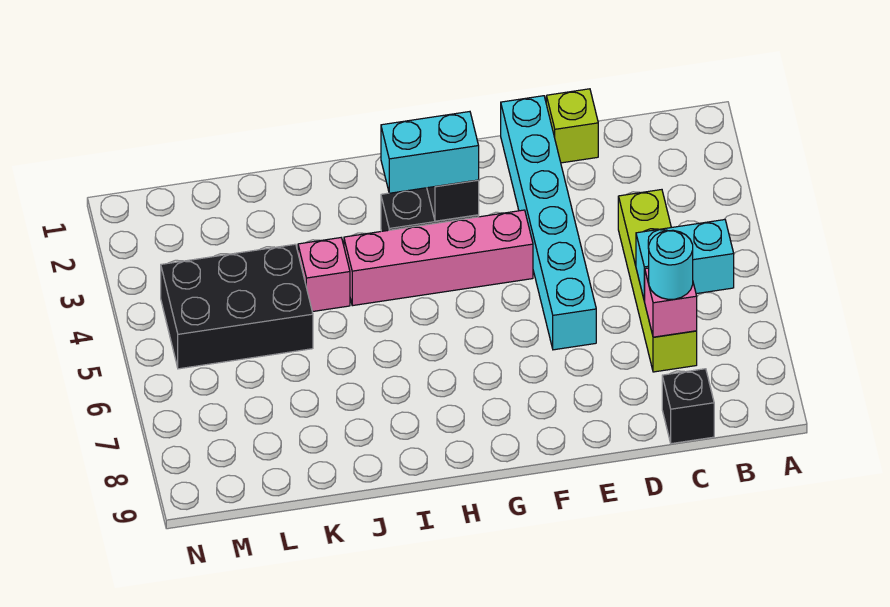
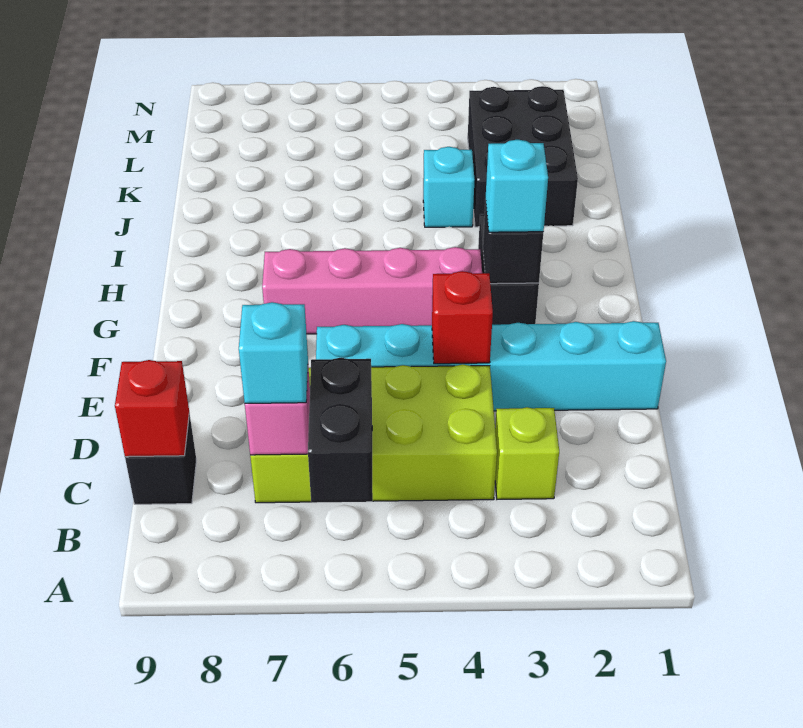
cyan brick B6:C6 level 2 -> black brick B6:C6 level 2
lime brick C4:C7 level 1 -> lime brick C4:D7 level 1
cyan round brick C7 level 3 -> cyan brick C7 level 3
none -> red brick C9 level 2
lime brick D1 level 1 -> lime brick C3 level 1
none -> red brick E4 level 2
pink brick F4:I4 level 1 -> pink brick G4:G7 level 1
cyan brick G3:H3 level 3 -> cyan brick G3 level 3
pink brick J4 level 1 -> cyan brick J4 level 1
black brick K4:M5 level 1 -> black brick J2:L3 level 1

